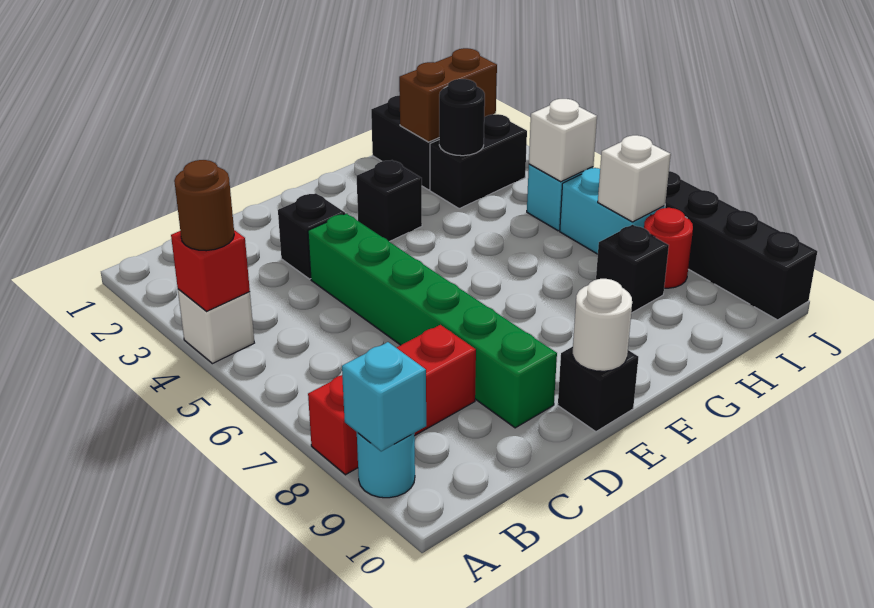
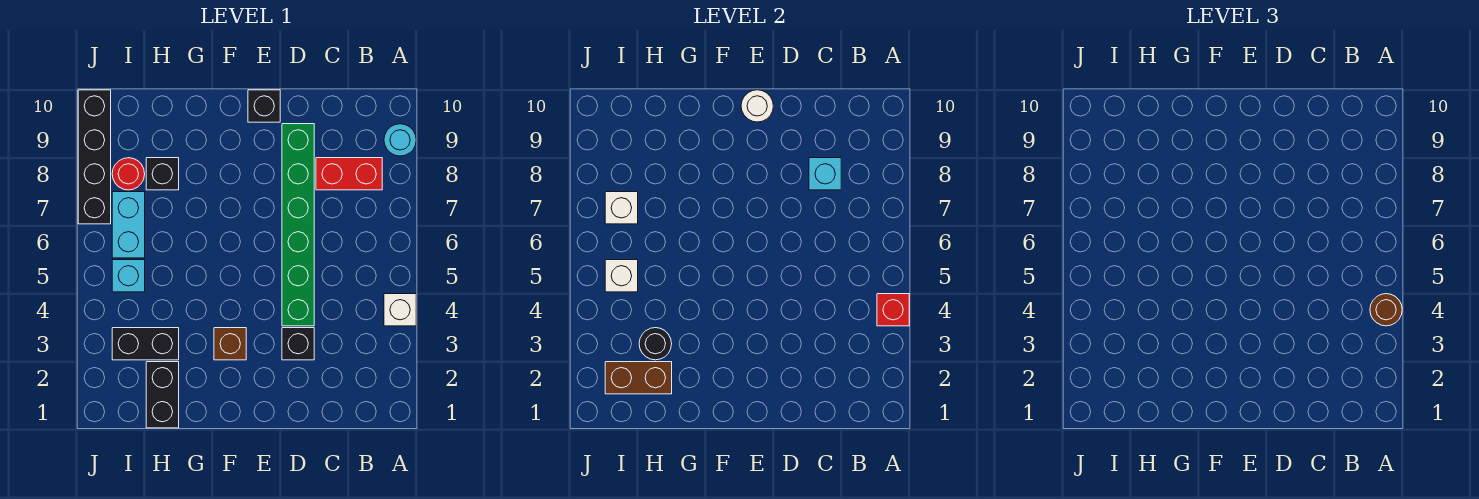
red brick A8:C8 level 1 -> red brick B8:C8 level 1
cyan brick A9 level 2 -> cyan brick C8 level 2
black brick F3 level 1 -> brown brick F3 level 1

